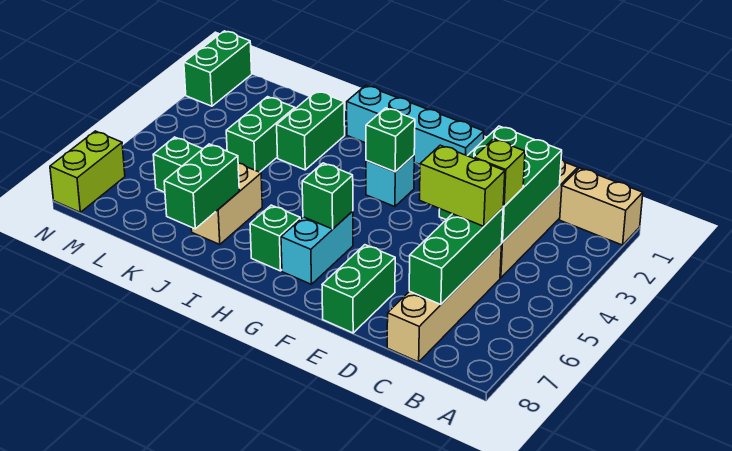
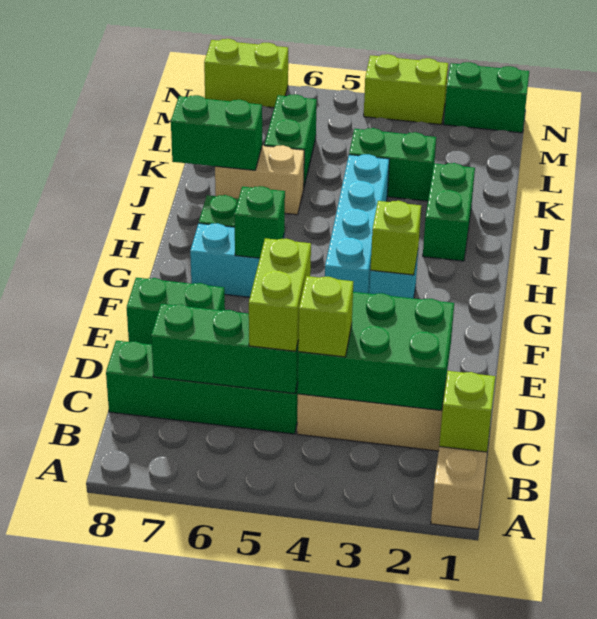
none -> lime brick B1 level 2
tan brick C5:C8 level 1 -> green brick C5:C8 level 1
cyan brick F1:I1 level 1 -> cyan brick G4:J4 level 1
green brick G3 level 2 -> lime brick G3 level 2
green brick J2:J3 level 1 -> green brick I2:J2 level 1
none -> lime brick N3:N4 level 1

